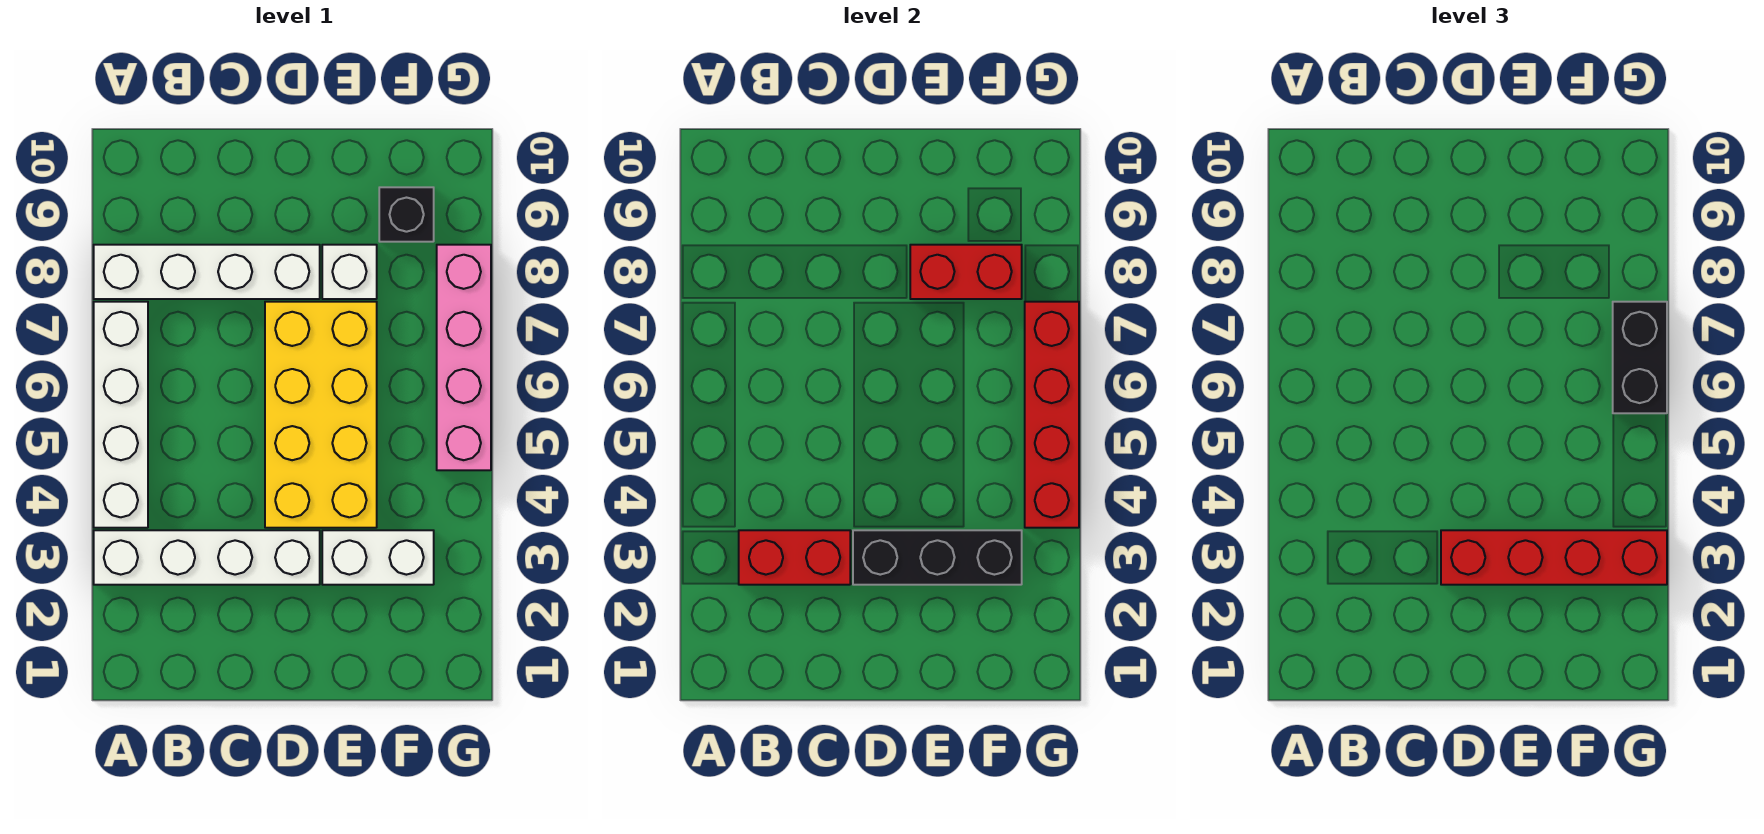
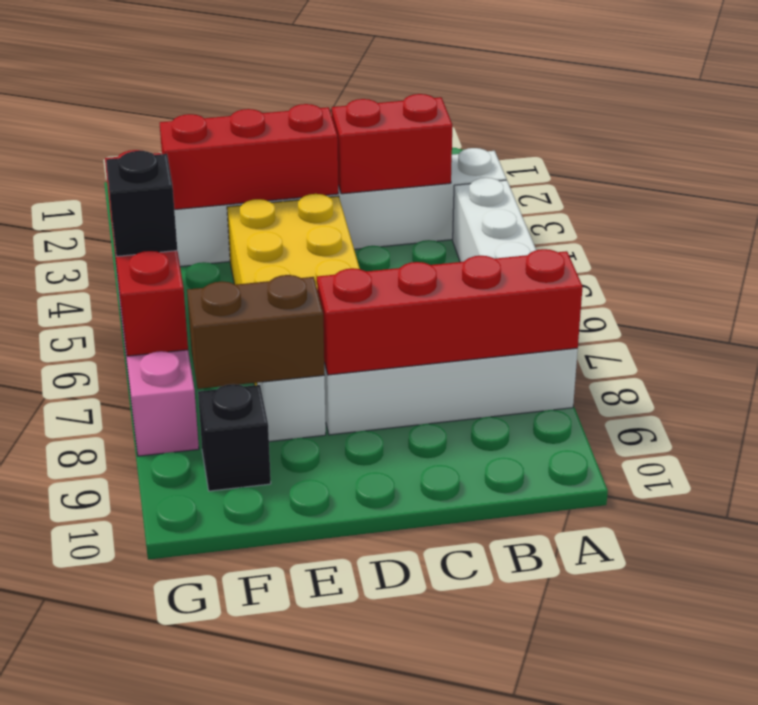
black brick D3:F3 level 2 -> red brick D3:F3 level 2
red brick D3:G3 level 3 -> red brick A8:D8 level 2
red brick E8:F8 level 2 -> brown brick E8:F8 level 2
black brick G6:G7 level 3 -> black brick G6 level 3

